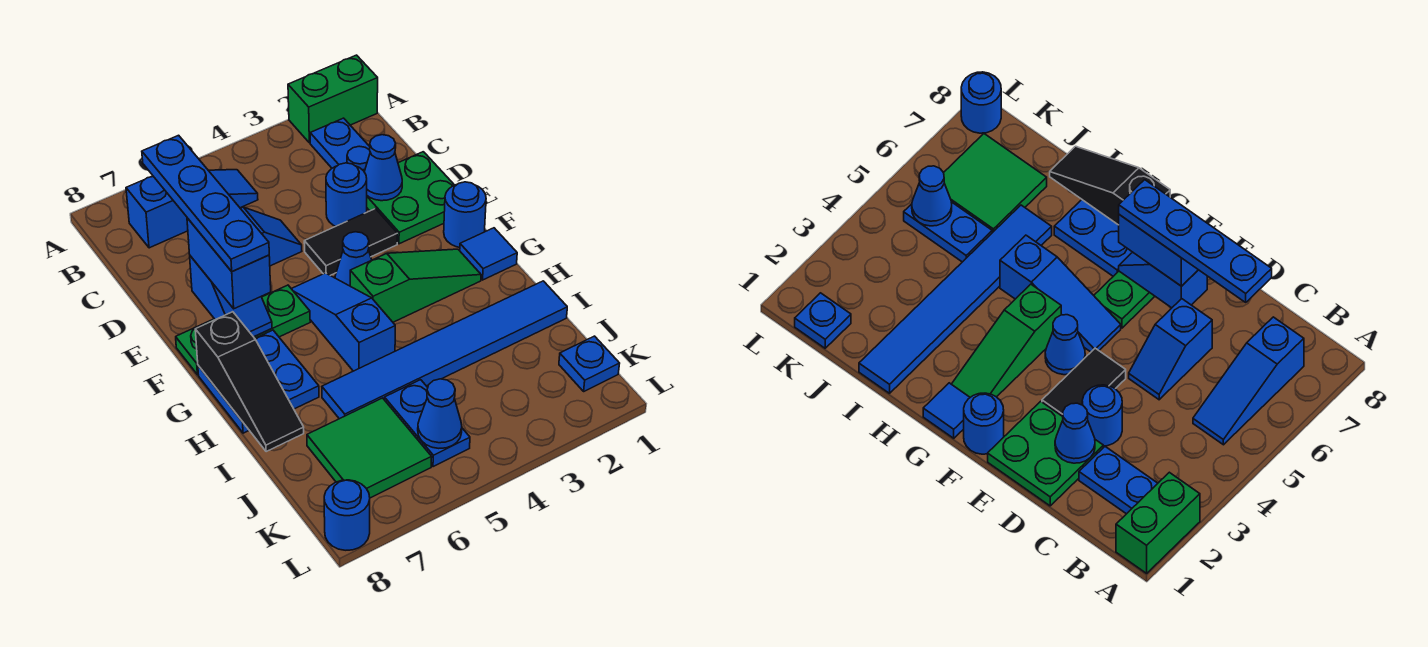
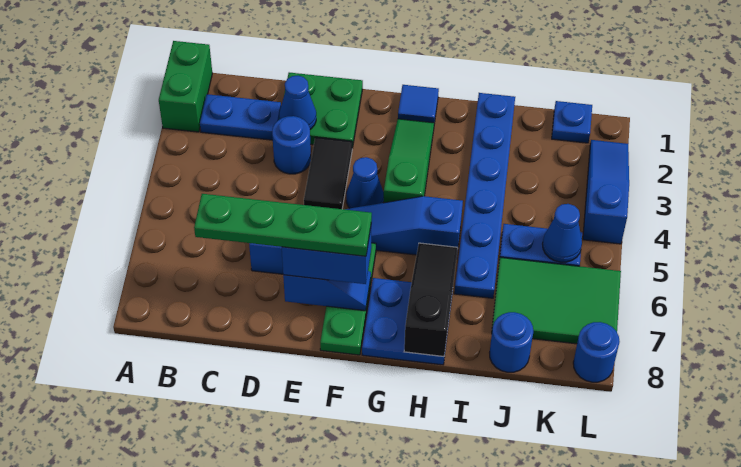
blue slope B5:B7 level 1 top 7 -> blue slope L2:L4 level 1 top 4
blue plate C7:F7 level 4 -> green plate C7:F7 level 4
blue round brick F1 level 1 -> blue round brick J8 level 1
black slope G8:I8 level 2 top G -> black slope H6:H8 level 2 top 8
blue tile I1:I6 level 1 -> blue plate I1:I6 level 1
green tile J6:K7 level 1 -> green tile J6:L7 level 1

